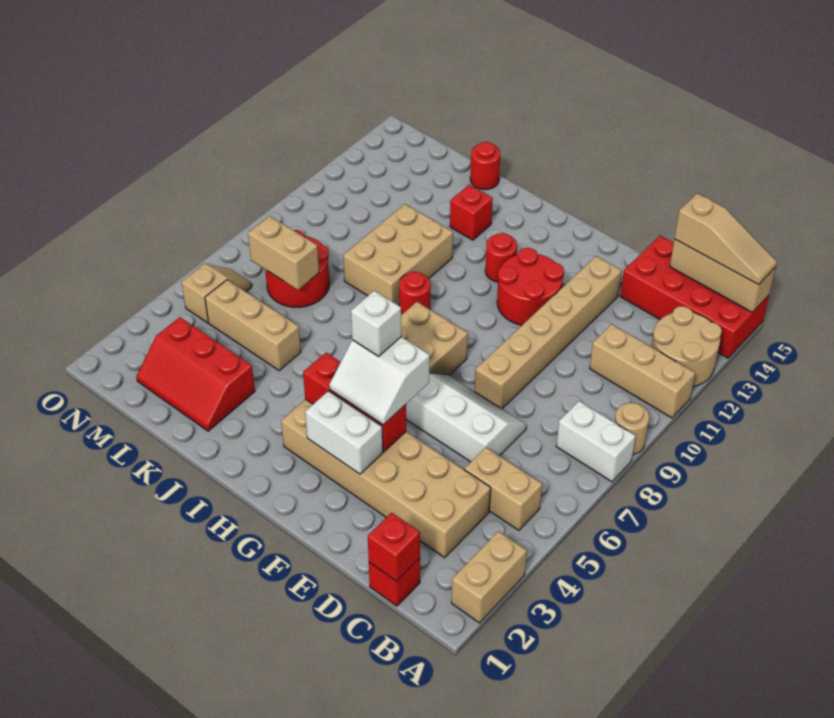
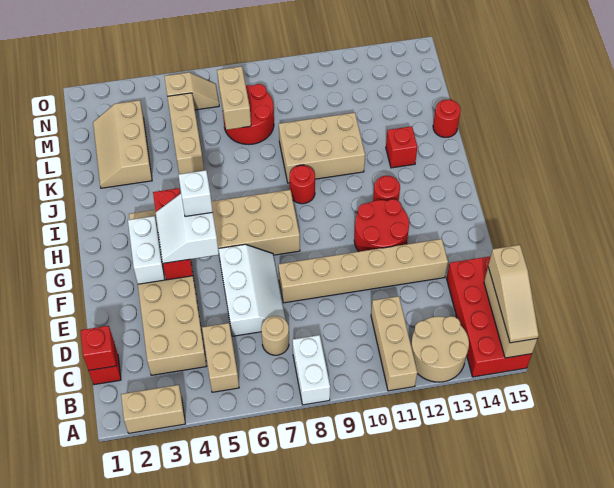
tan round brick A9 level 1 -> tan round brick C7 level 1
red slope K2:M3 level 1 top 3 -> tan slope K2:M3 level 1 top 3

